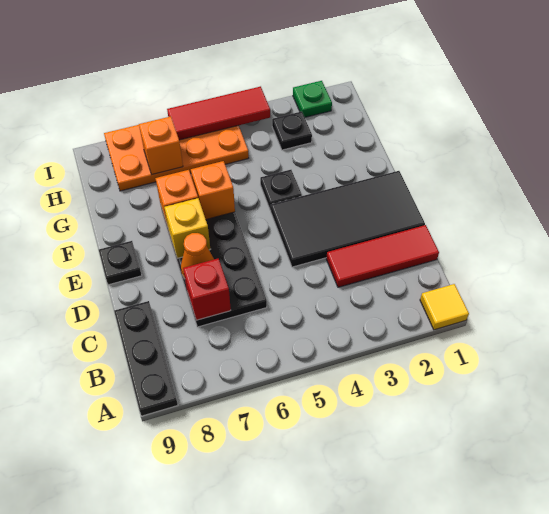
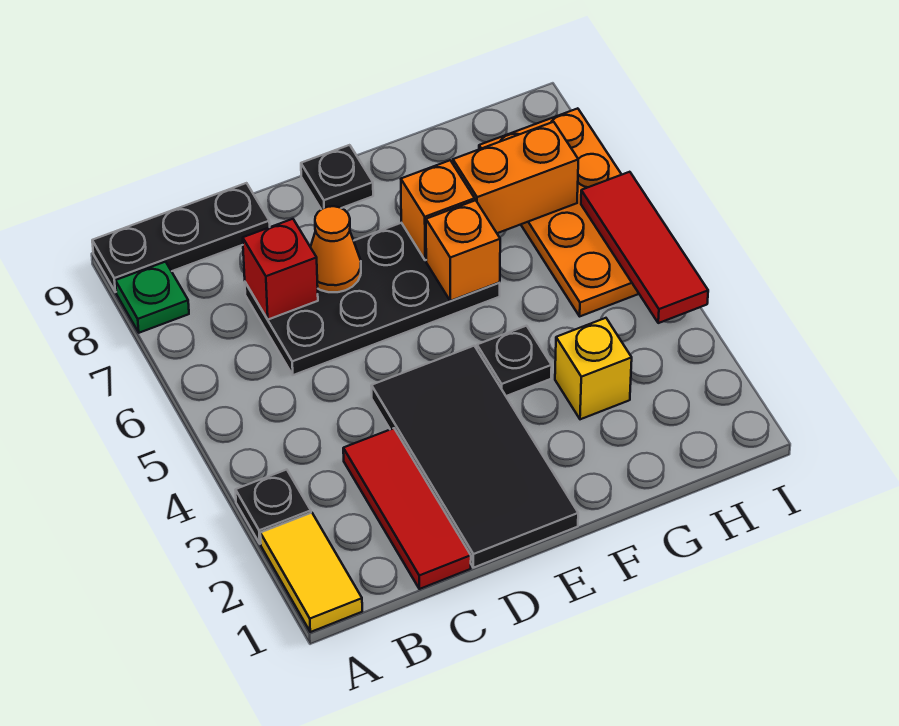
yellow tile A1 level 1 -> yellow tile A1:A2 level 1
yellow brick E7 level 2 -> yellow brick G3 level 1
black plate H3 level 1 -> black plate A3 level 1
orange brick H7 level 2 -> orange brick G7:H7 level 2
green plate I2 level 1 -> green plate A8 level 1

